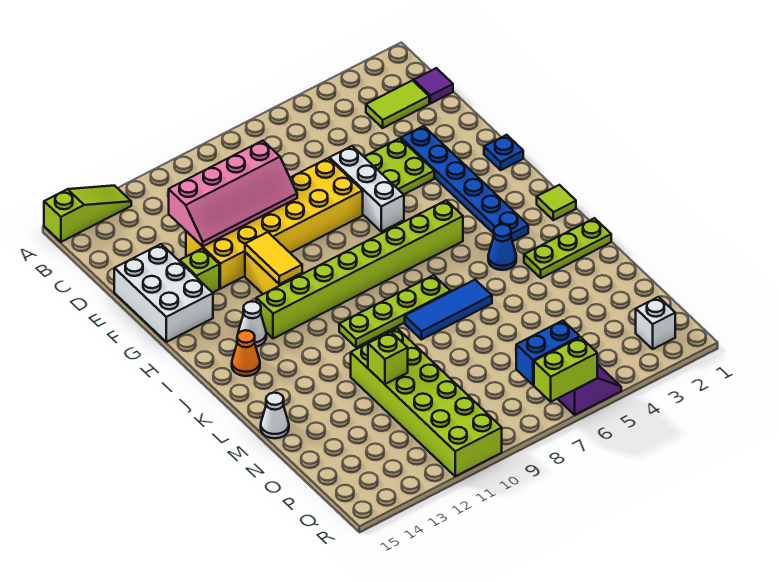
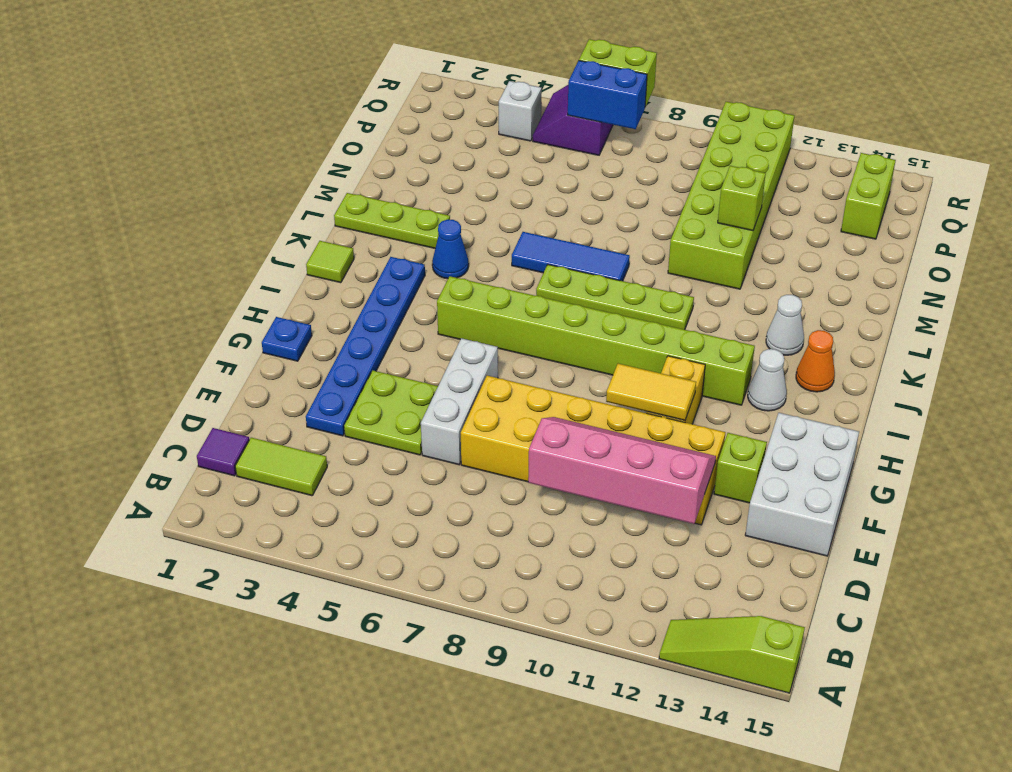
yellow tile G11:H11 level 2 -> yellow tile G10:G11 level 2
white cone M15 level 1 -> white cone K13 level 1
none -> lime brick P14:Q14 level 1
white brick Q2 level 1 -> white brick Q4 level 1

